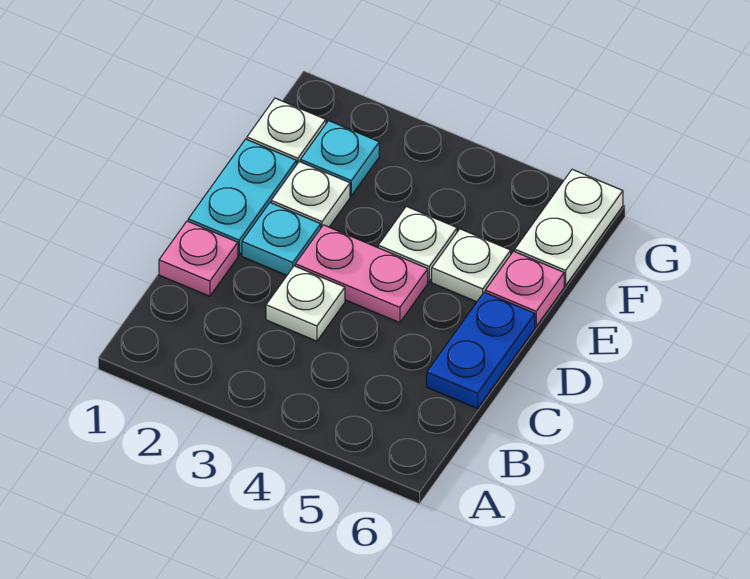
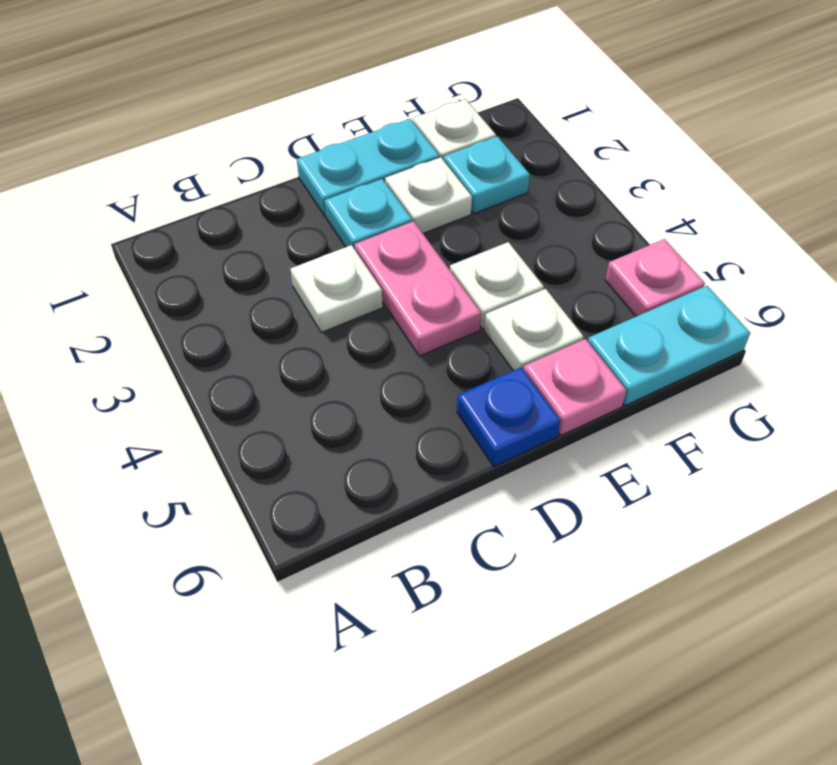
pink plate C1 level 1 -> pink plate G5 level 1
blue plate C6:D6 level 1 -> blue plate D6 level 1
white plate F6:G6 level 1 -> cyan plate F6:G6 level 1

